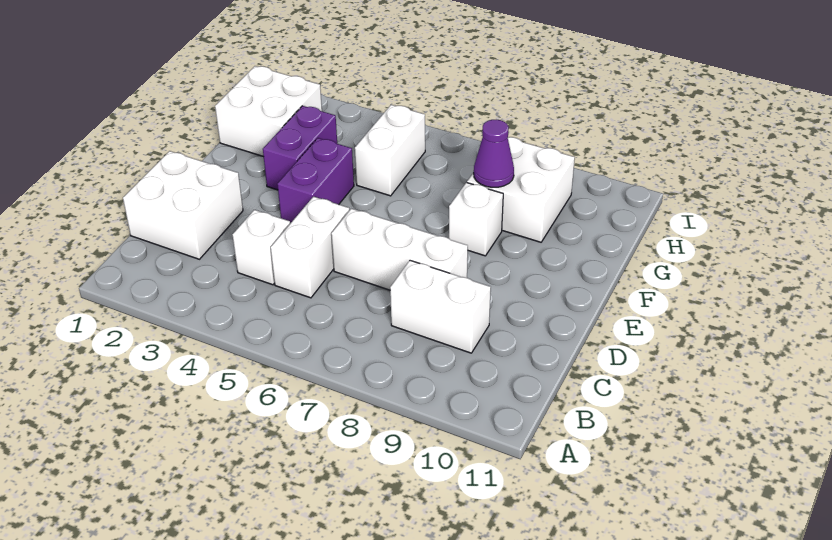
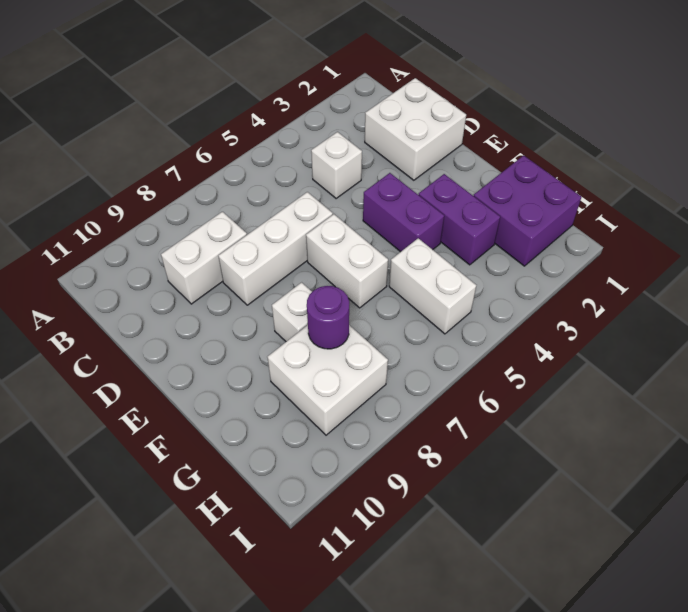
white brick C5:D5 level 1 -> white brick E6:F6 level 1
white brick G1:H2 level 1 -> purple brick G1:H2 level 1
purple cone G8 level 2 -> purple round brick G8 level 2

